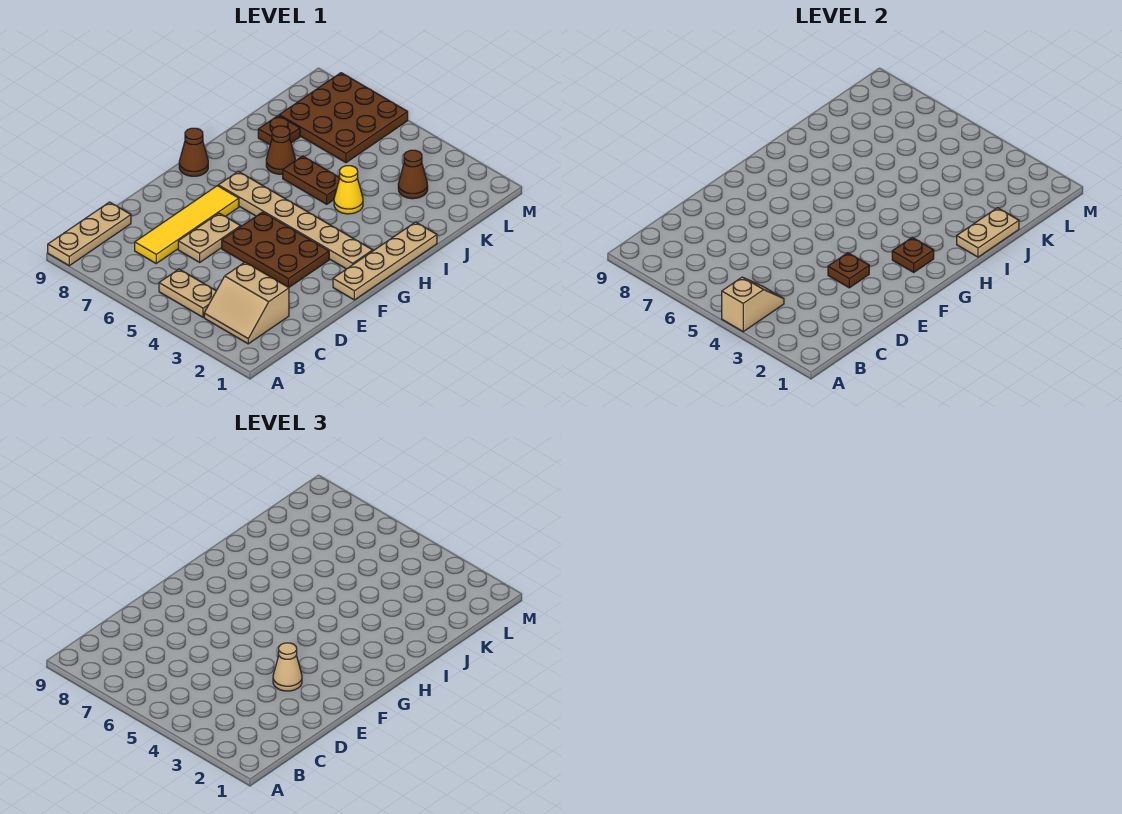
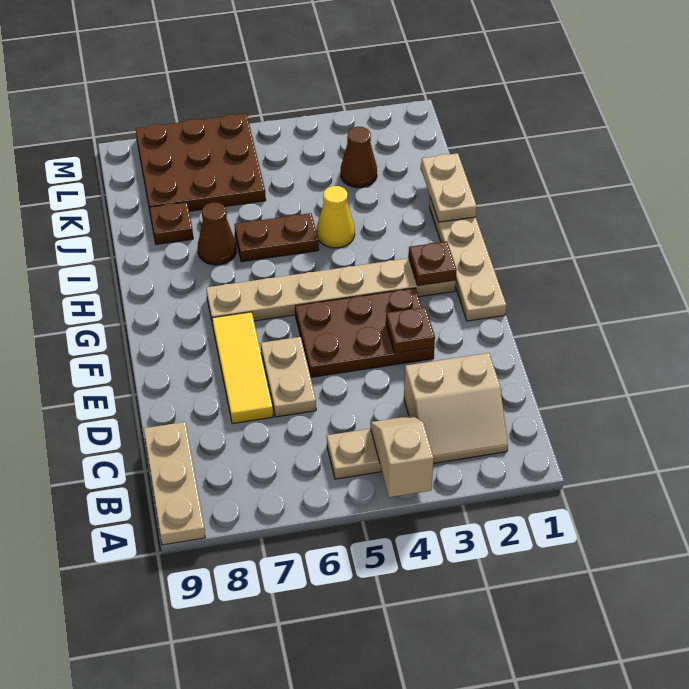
yellow tile C7:F7 level 1 -> yellow tile D7:F7 level 1
tan cone E3 level 3 -> none
brown cone G9 level 1 -> none

